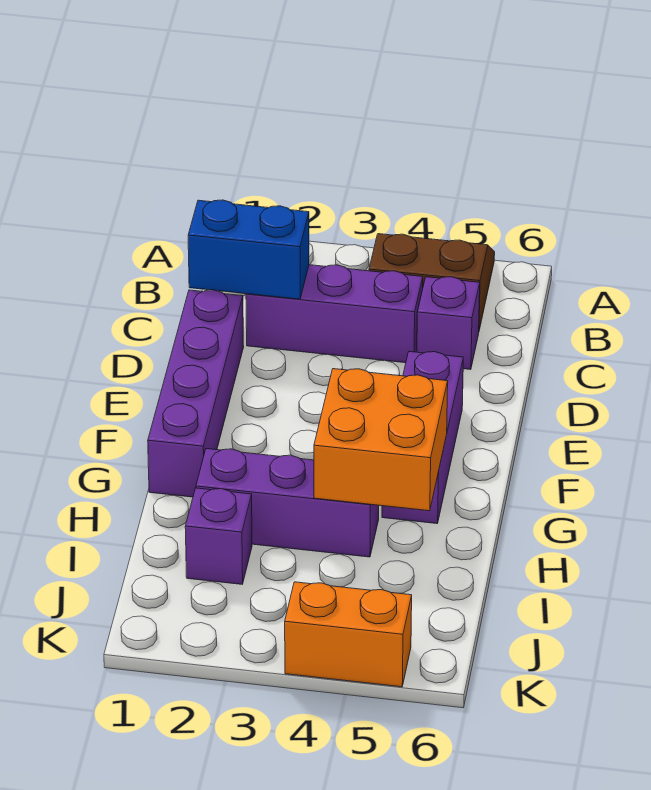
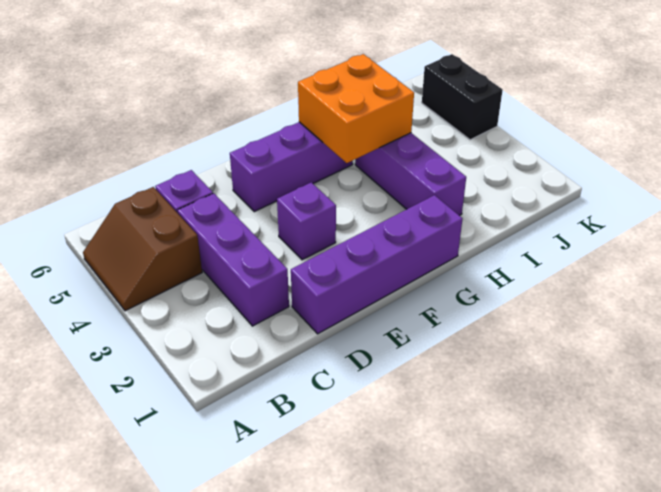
blue brick C1:C2 level 2 -> none
purple brick I2 level 1 -> purple brick E3 level 1
orange brick K4:K5 level 1 -> black brick K4:K5 level 1

